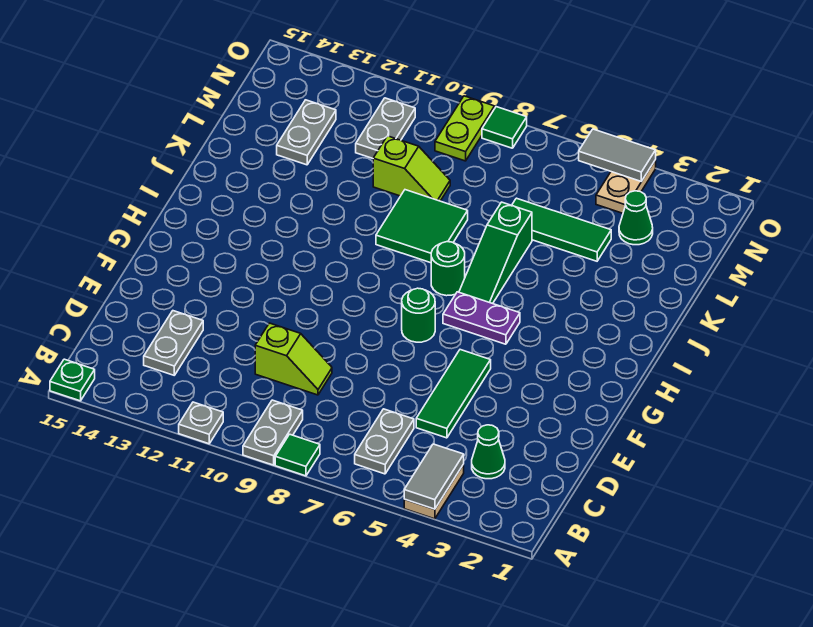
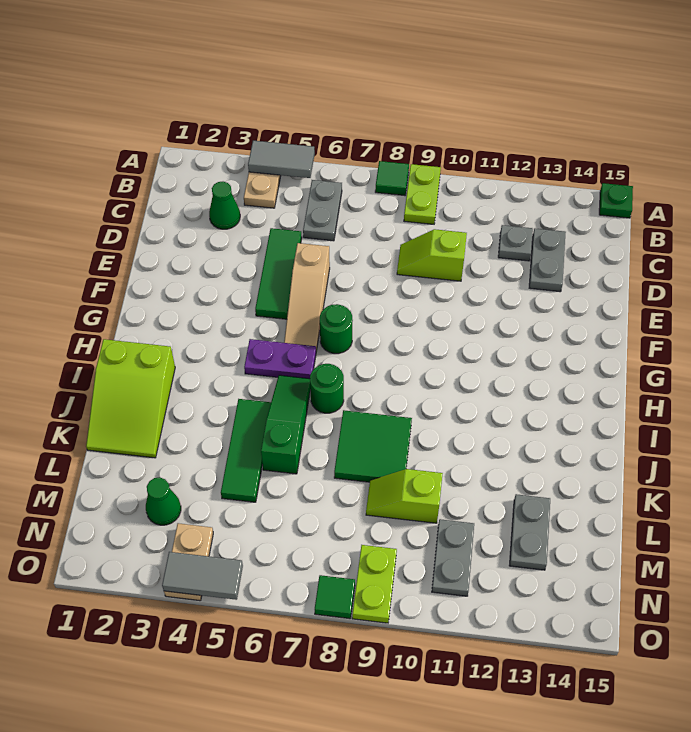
grey tile A4:B4 level 2 -> grey tile A4:A5 level 2
grey plate A9:B9 level 1 -> lime plate A9:B9 level 1
grey plate A11 level 1 -> grey plate C12 level 1
none -> tan slope E6:G6 level 1 top E
none -> lime slope I1:K2 level 1 top I
green tile L4:L6 level 1 -> green tile J5:L5 level 1

